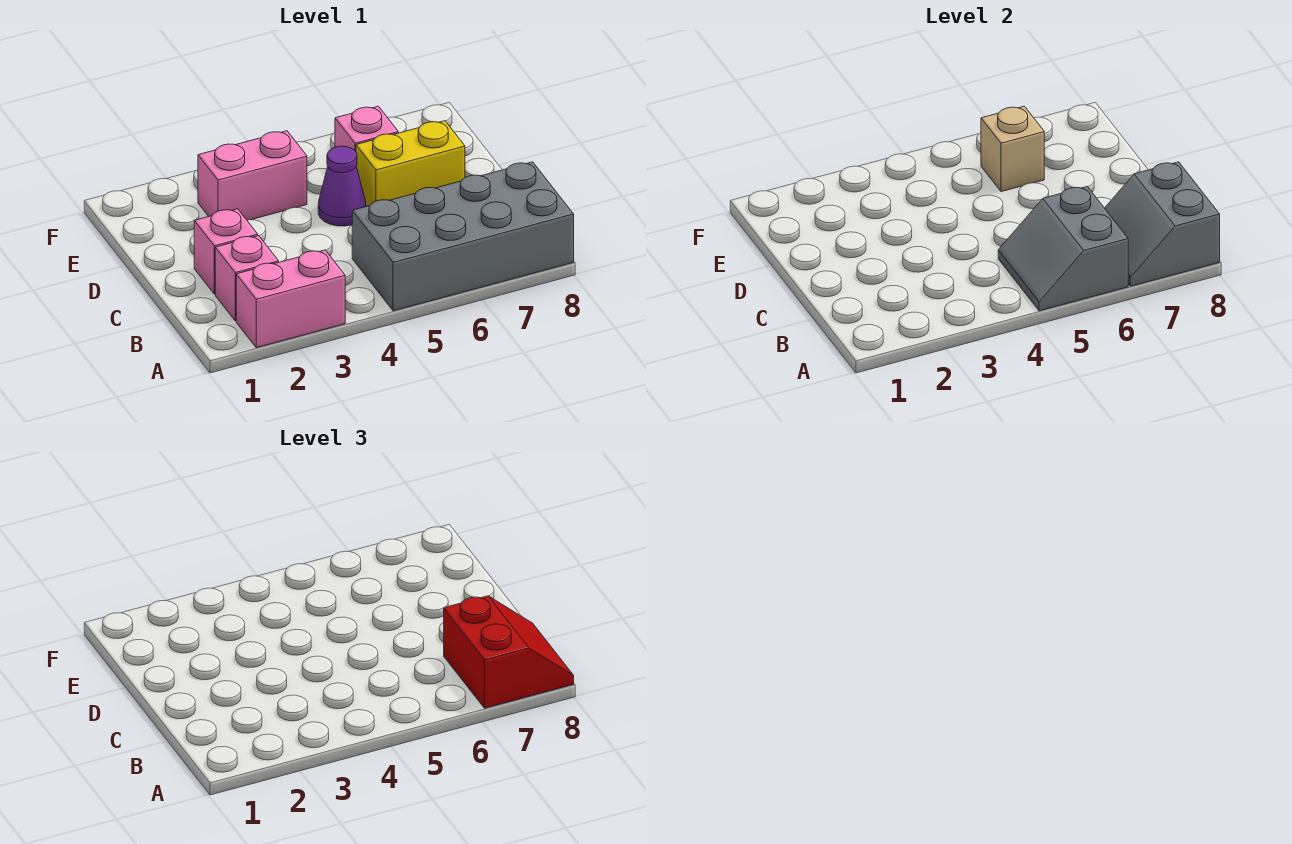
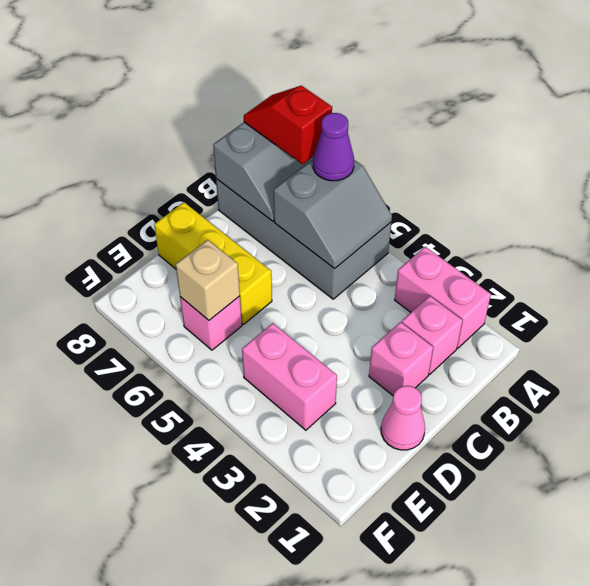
red slope A7:B8 level 3 top 7 -> red slope A7:A8 level 3 top 7
none -> pink cone D1 level 1
purple cone D5 level 1 -> purple cone A6 level 3
yellow brick D6:D7 level 1 -> yellow brick D6:D8 level 1

